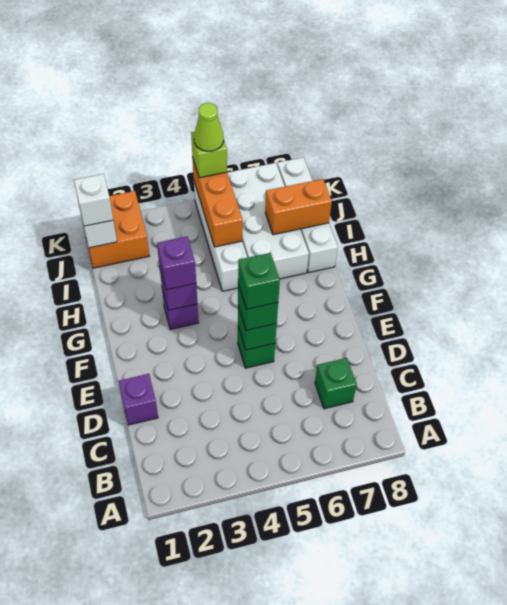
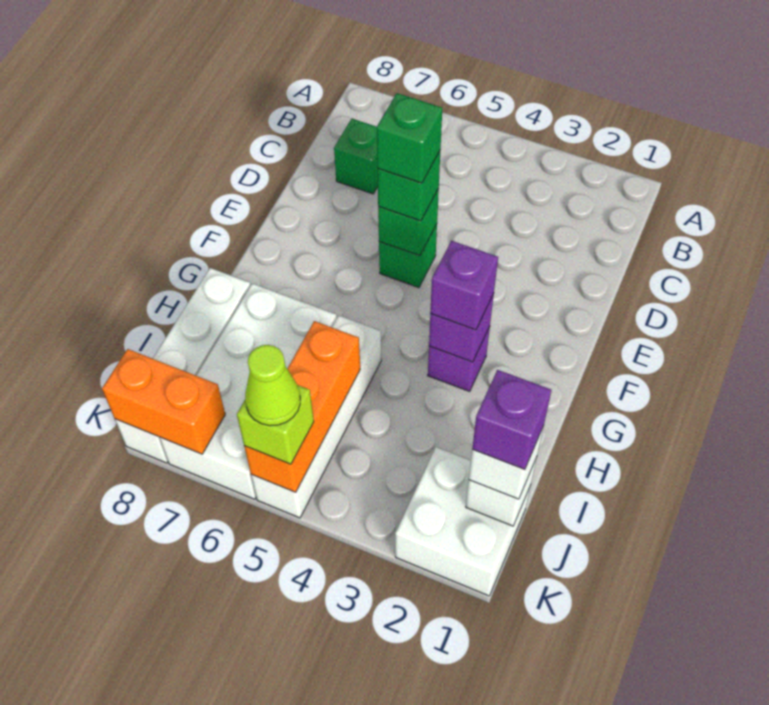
purple brick D1 level 1 -> purple brick J1 level 4
orange brick I7:I8 level 2 -> orange brick K7:K8 level 2
orange brick J1:K2 level 1 -> white brick J1:K2 level 1

